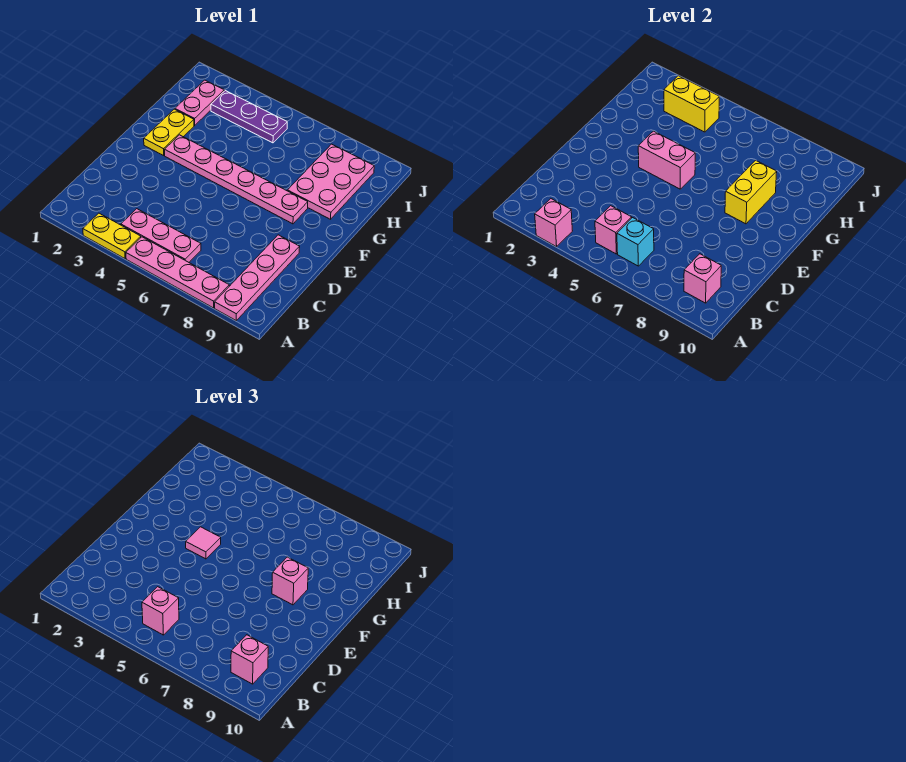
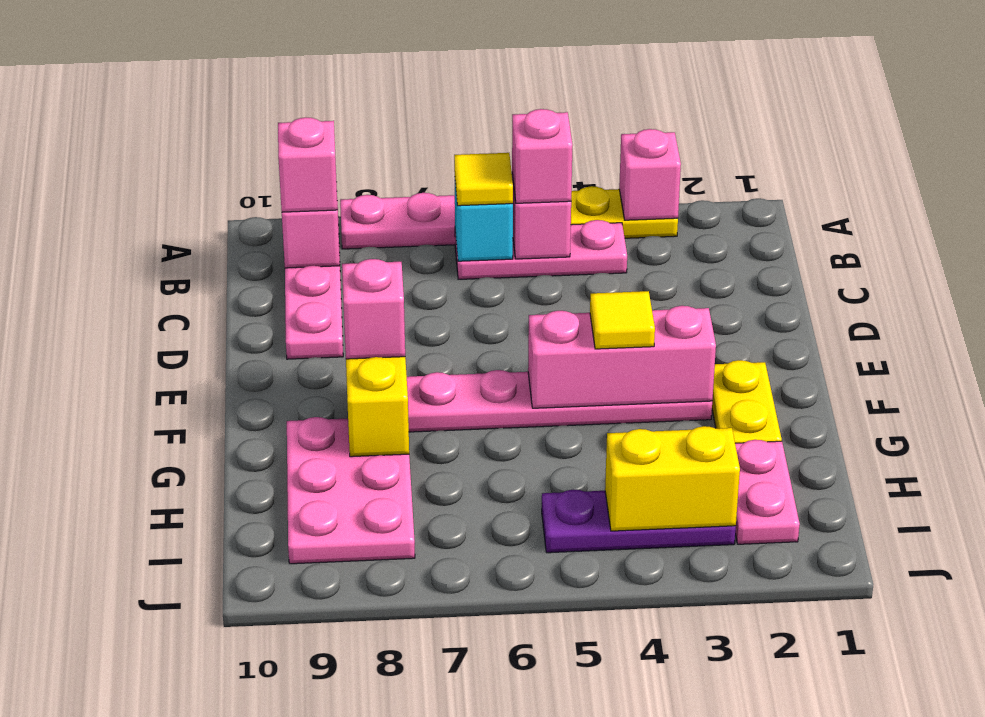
none -> yellow tile B6 level 3
pink brick F4:F5 level 2 -> pink brick F3:F5 level 2
pink tile F4 level 3 -> yellow tile F4 level 3

